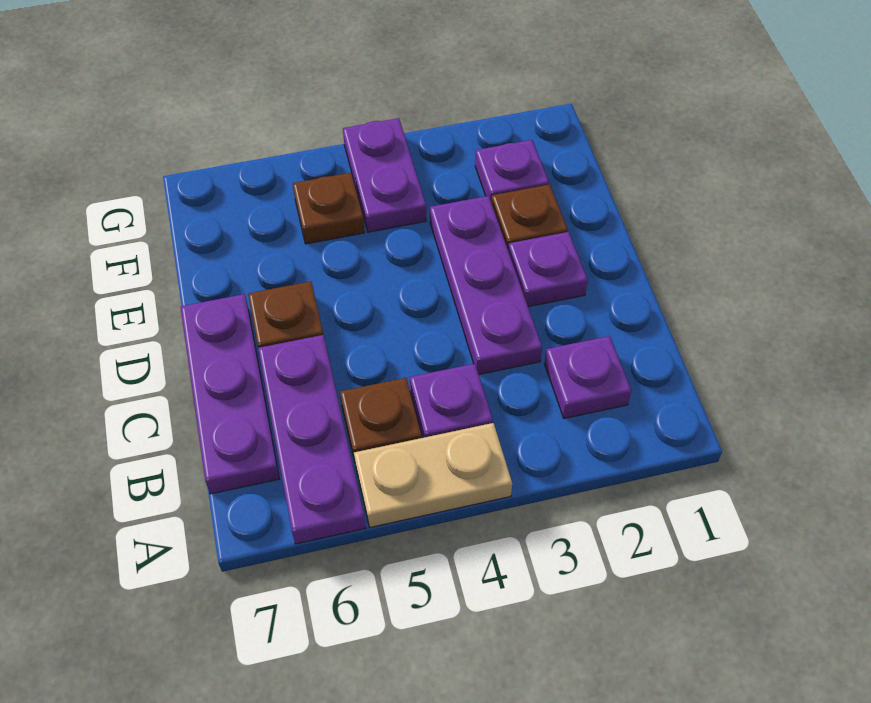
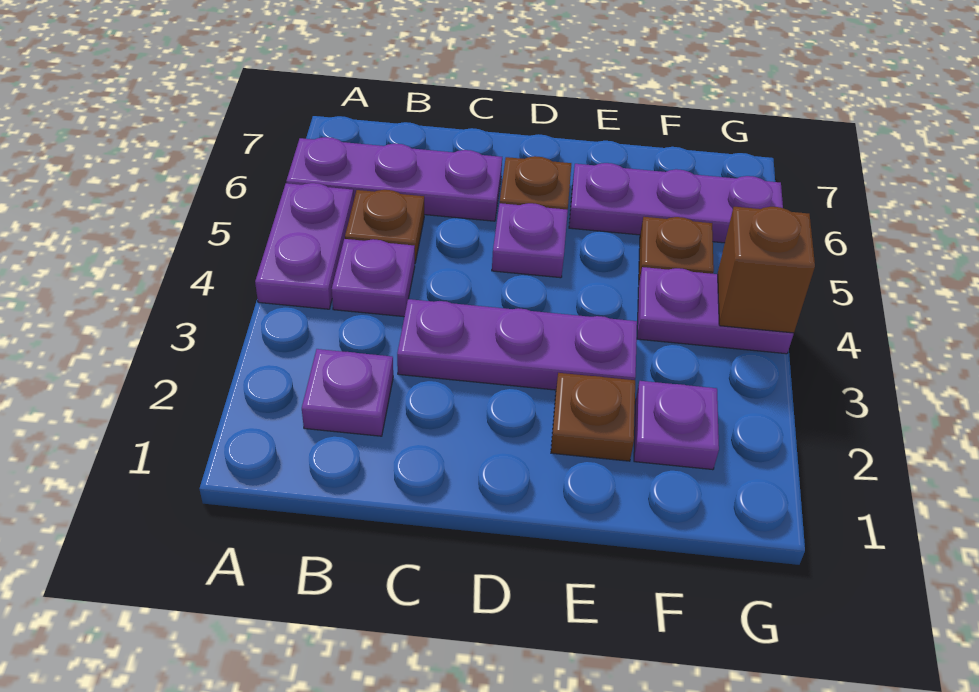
tan plate A4:A5 level 1 -> purple plate A4:A5 level 1
purple plate B7:D7 level 1 -> purple plate E6:G6 level 1
purple plate D2 level 1 -> purple plate D5 level 1
none -> brown brick G4 level 2

